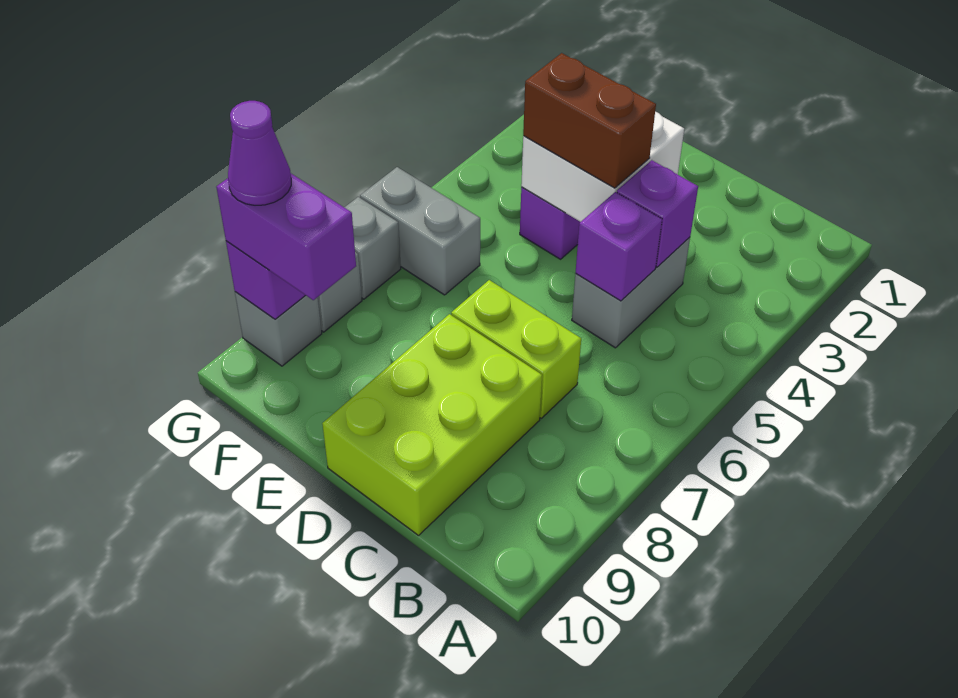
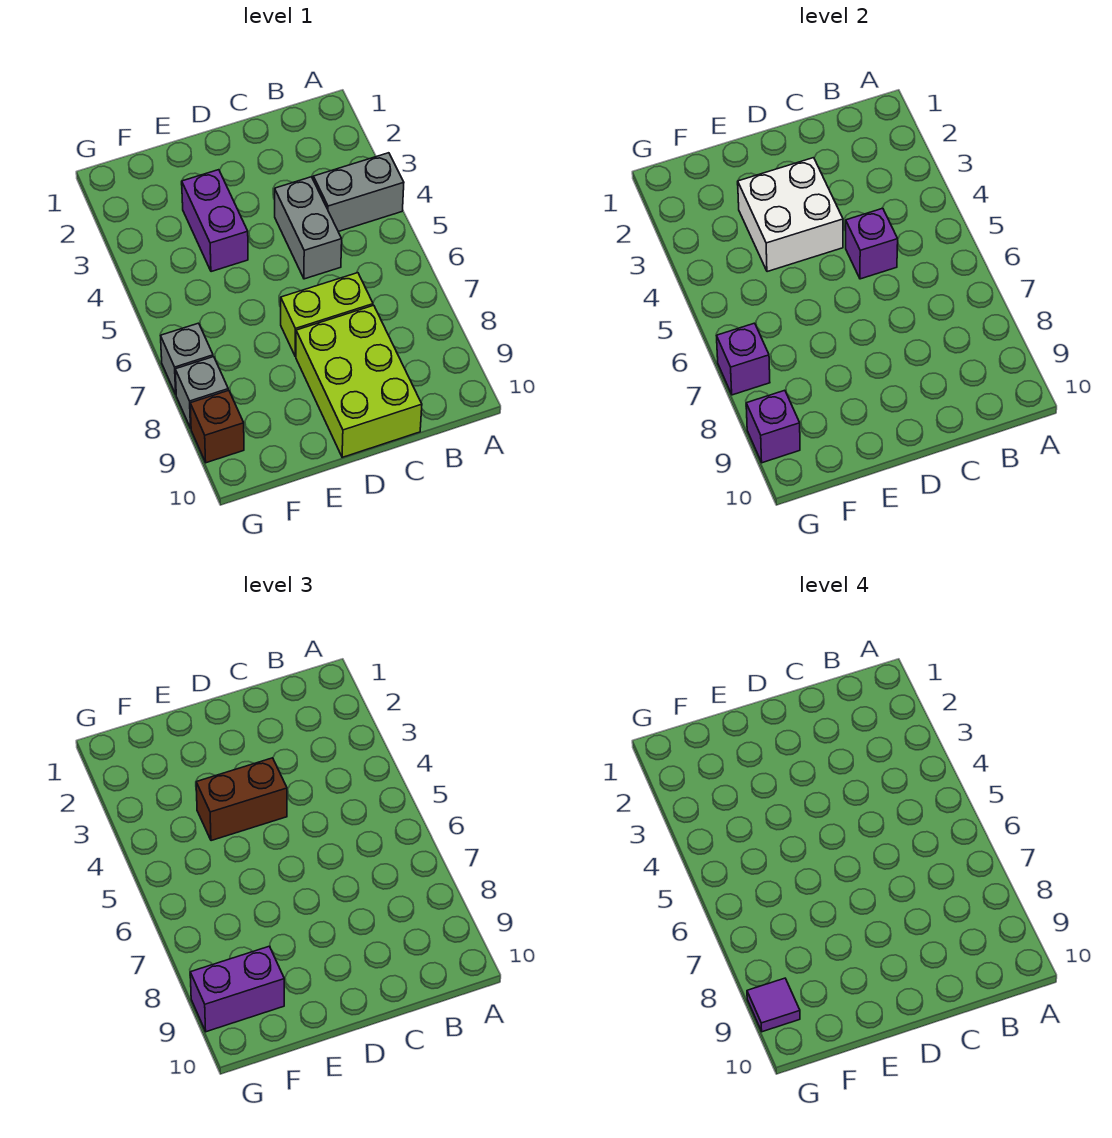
purple brick C4 level 2 -> purple brick G7 level 2
grey brick F6:G6 level 1 -> grey brick A4:B4 level 1
grey brick G9 level 1 -> brown brick G9 level 1
purple cone G9 level 4 -> purple tile G9 level 4

